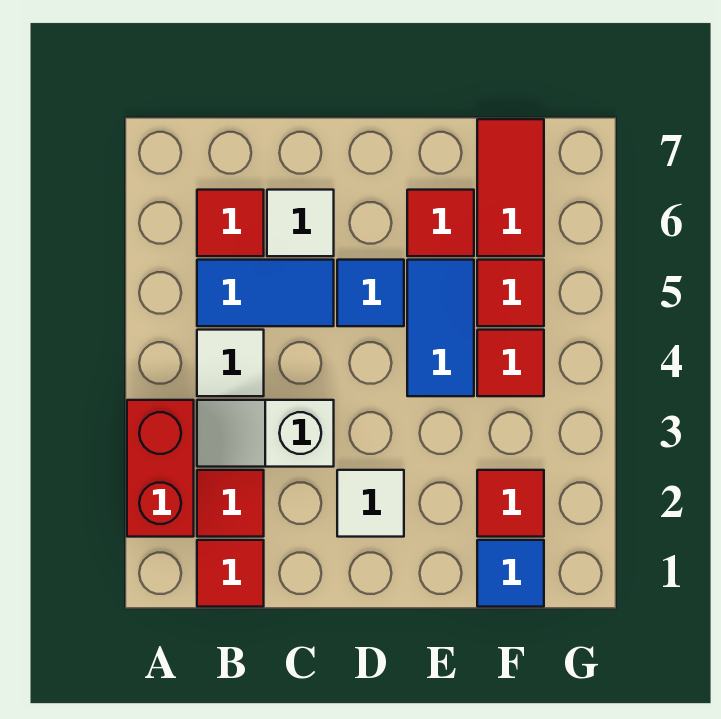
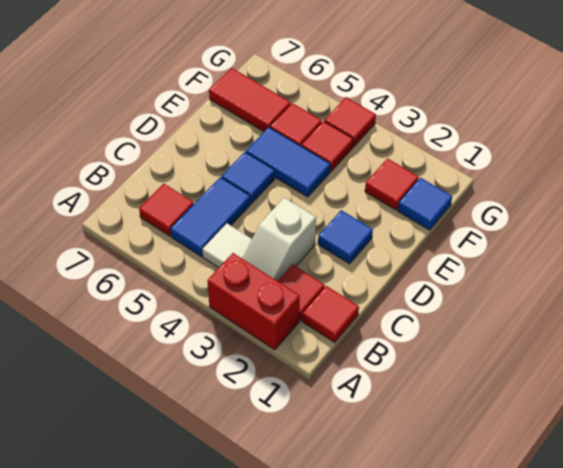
white tile C6 level 1 -> none
white tile D2 level 1 -> blue tile D2 level 1
red tile E6 level 1 -> red tile G4 level 1

